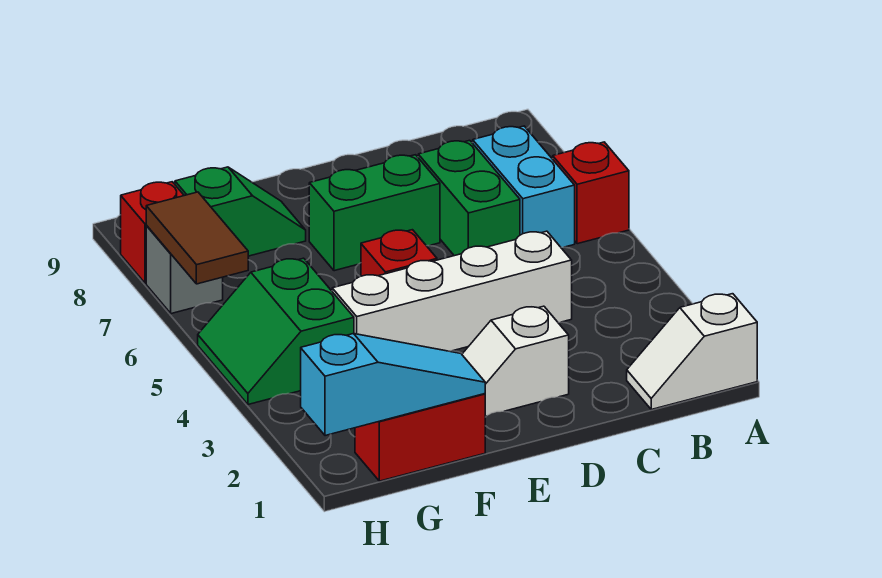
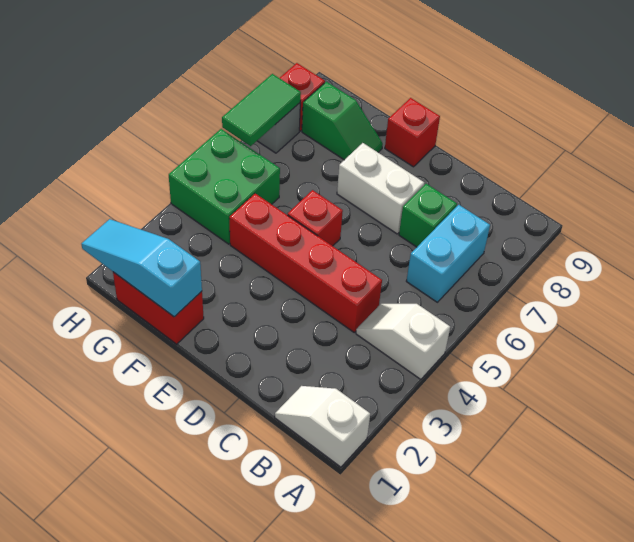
red brick A6 level 1 -> red brick E9 level 1
white brick C4:F4 level 1 -> red brick C4:F4 level 1
green brick C6:C7 level 1 -> green brick C7 level 1
white slope D2:E2 level 1 top D -> white slope A4:B4 level 1 top A
green brick D7:E7 level 1 -> white brick D7:E7 level 1
cyan slope F1:H1 level 2 top H -> cyan slope F1:H1 level 2 top F
green slope G4:H5 level 1 top G -> green brick G4:H5 level 1
brown tile H6:H7 level 2 -> green tile H6:H7 level 2

